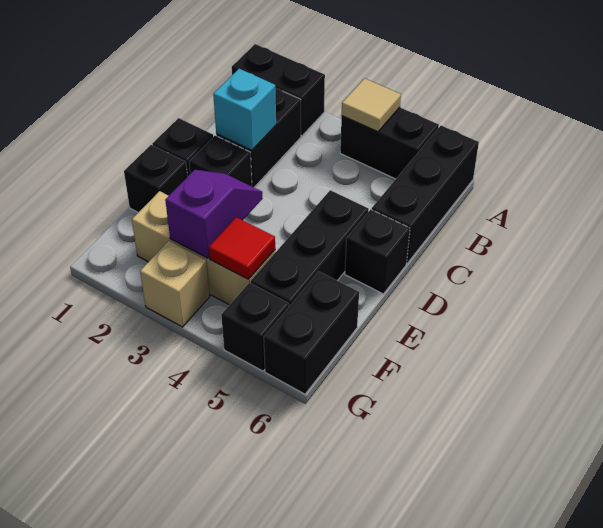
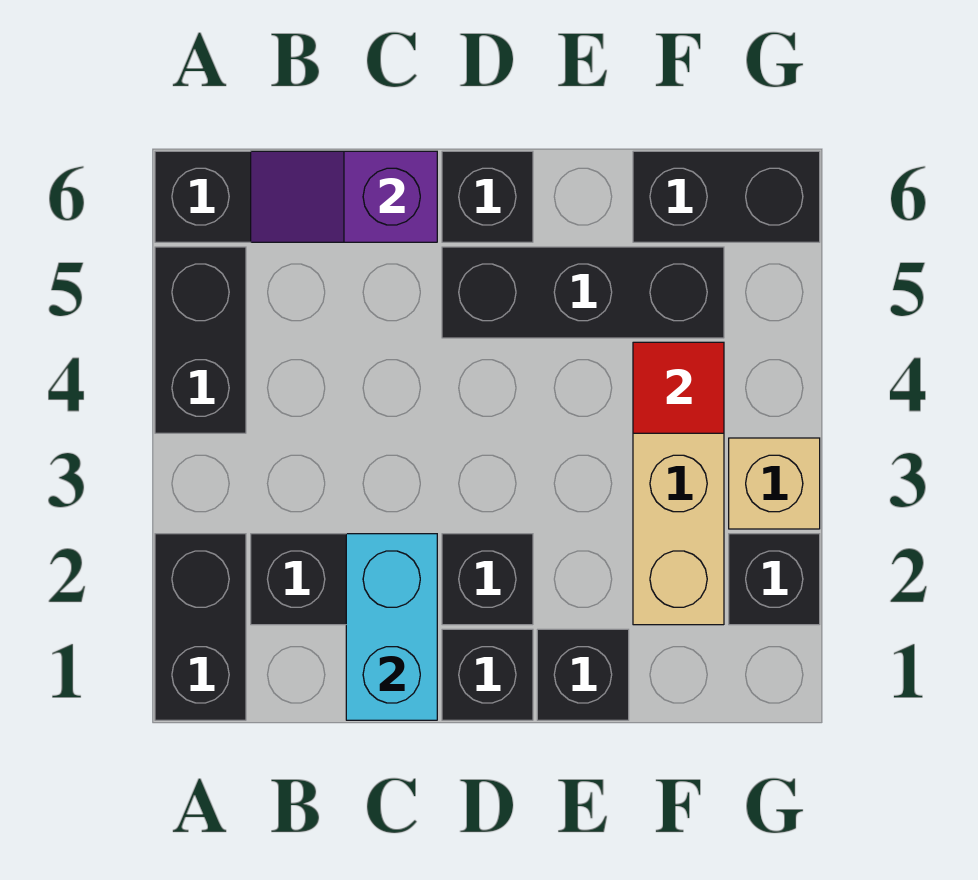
tan tile A4 level 2 -> none
cyan brick C2 level 2 -> cyan brick C1:C2 level 2
purple slope E3:F3 level 2 top F -> purple slope B6:C6 level 2 top C
black brick G5 level 1 -> black brick G2 level 1

